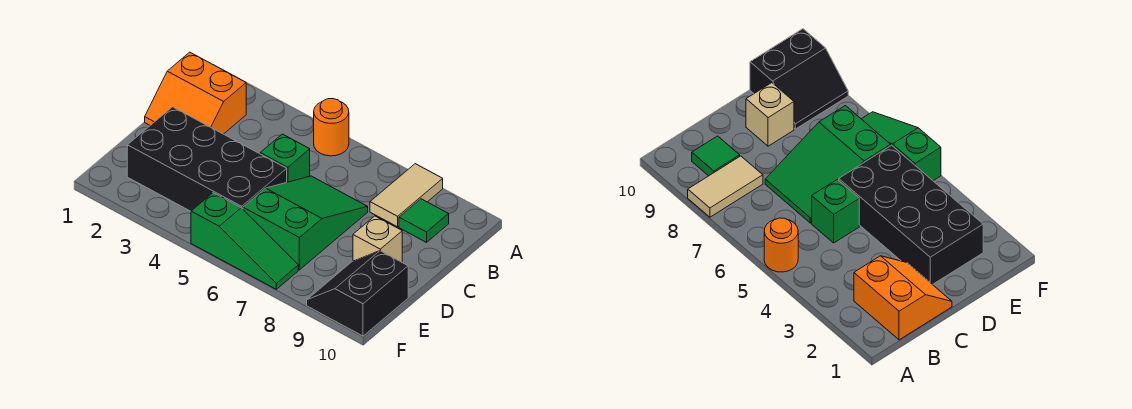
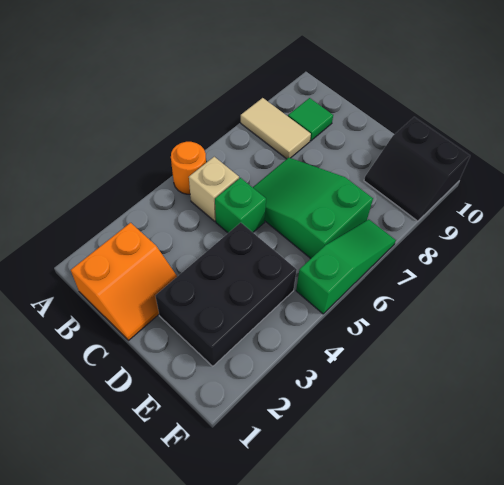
black brick D2:E5 level 1 -> black brick D2:E4 level 1
tan brick D9 level 1 -> tan brick B5 level 1

